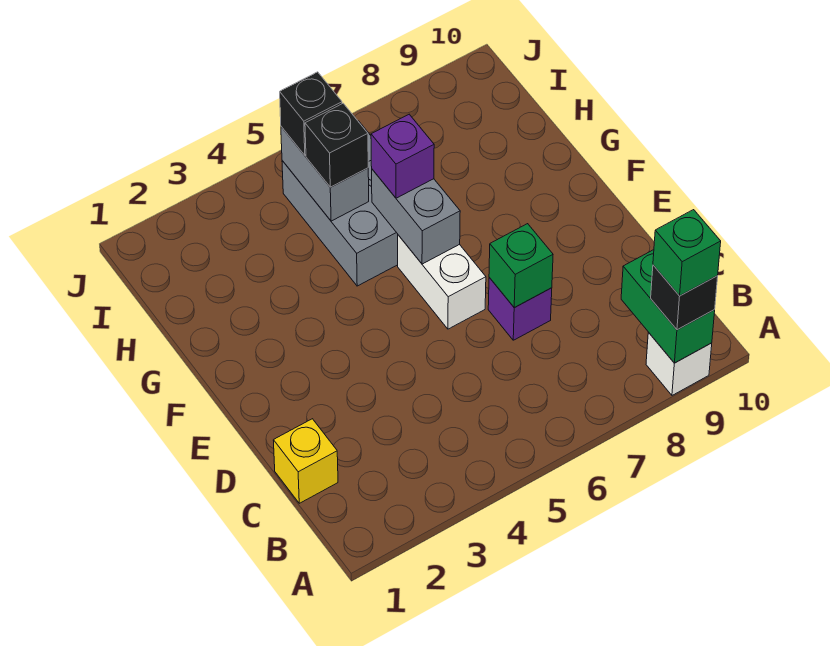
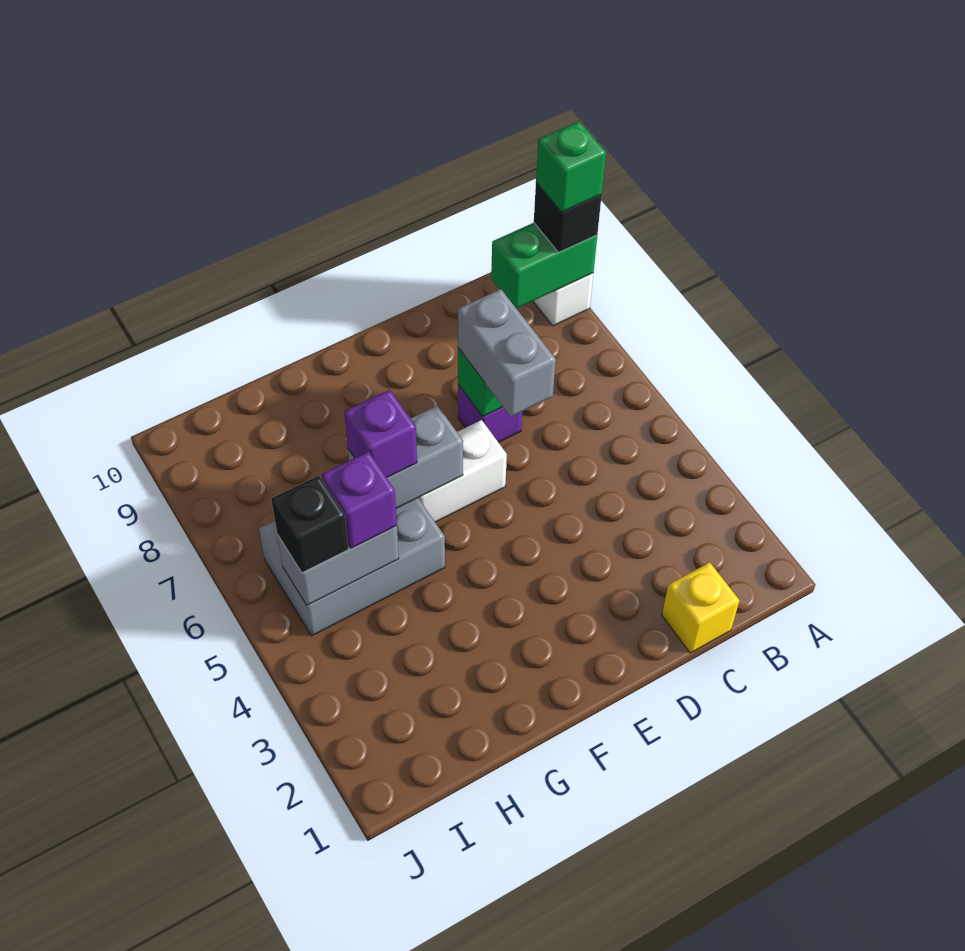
none -> grey brick D6:D7 level 3
black brick H5 level 3 -> purple brick H5 level 3

